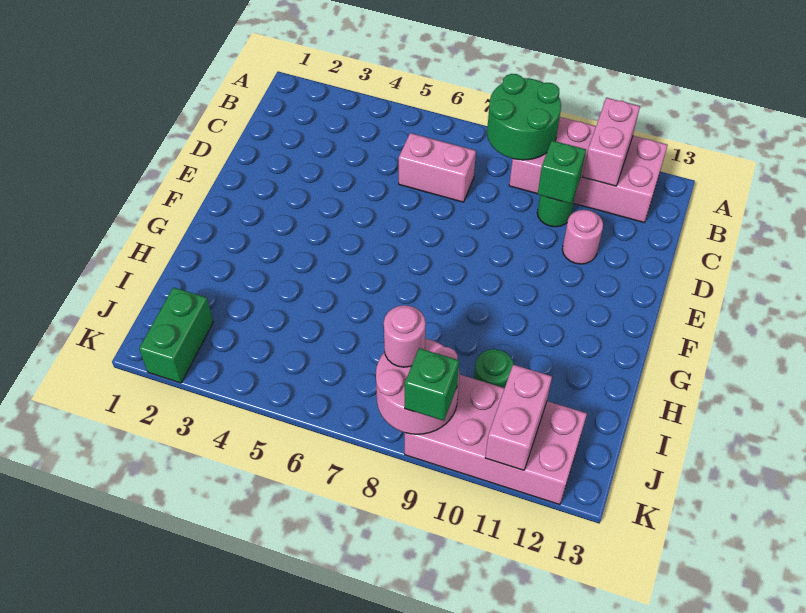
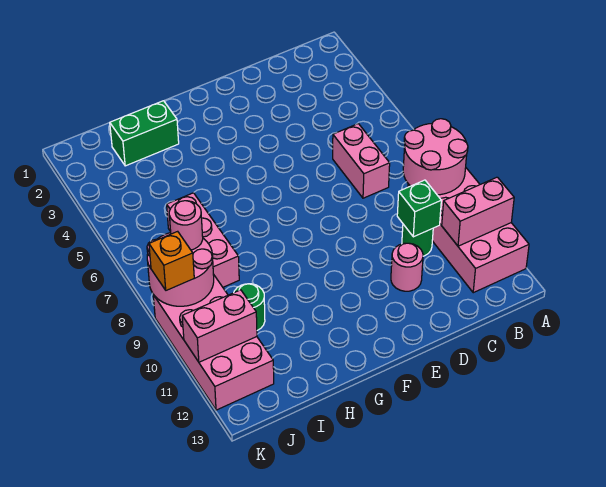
green round brick A8:B9 level 2 -> pink round brick A8:B9 level 2
none -> pink brick I6:I8 level 1
green brick J2:K2 level 1 -> green brick H2:I2 level 1
green brick K9 level 3 -> orange brick K9 level 3

